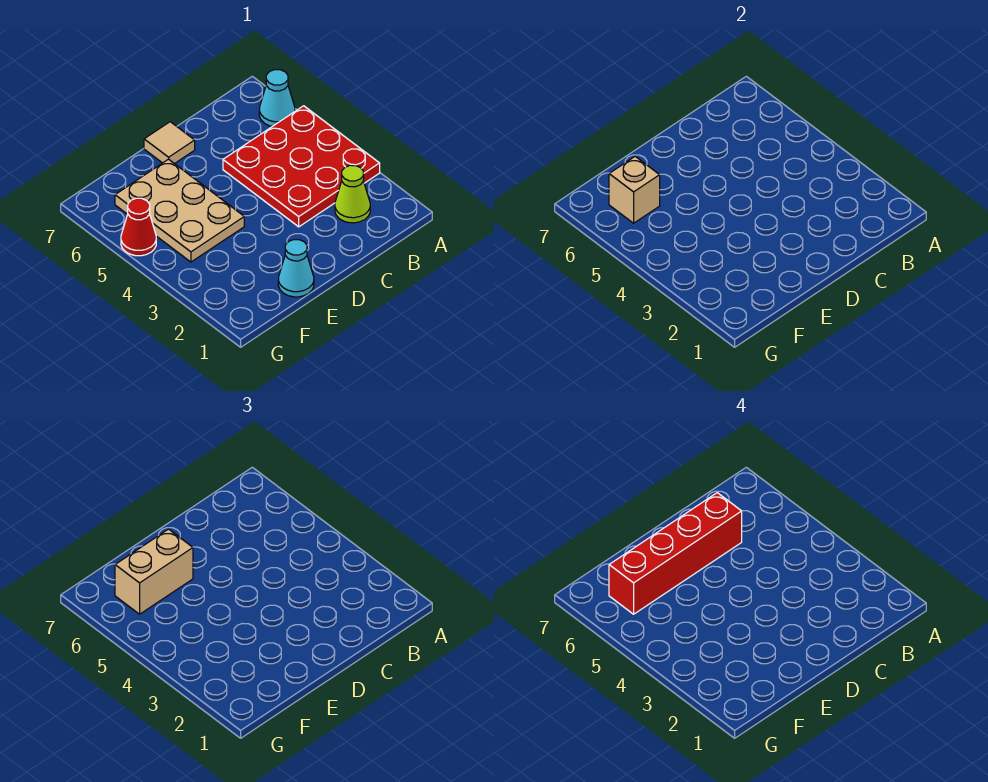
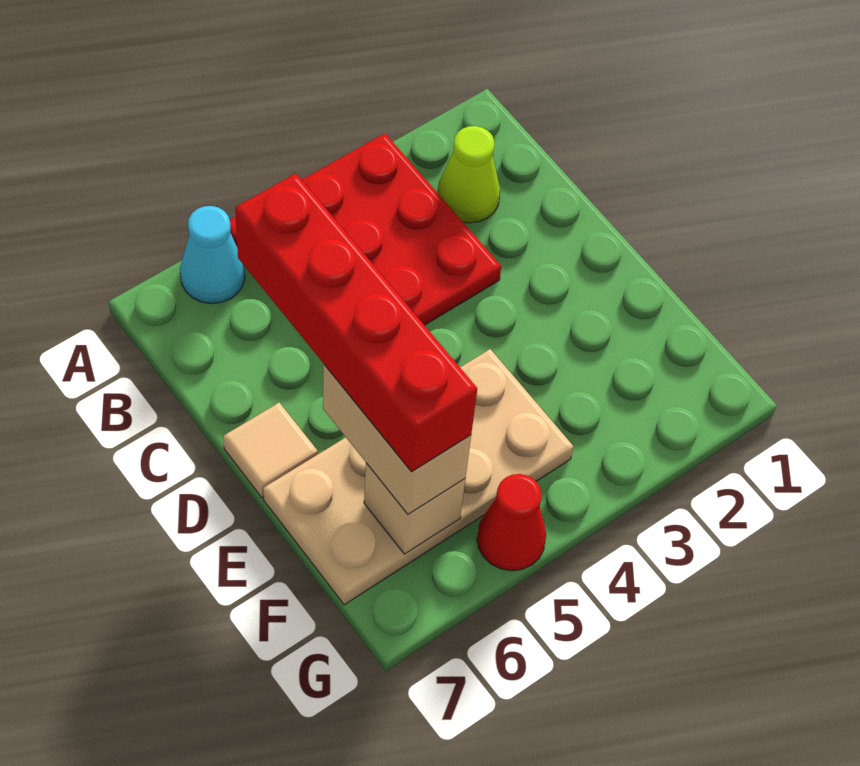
cyan cone E1 level 1 -> none
tan plate E4:F6 level 1 -> tan plate E4:F7 level 1

